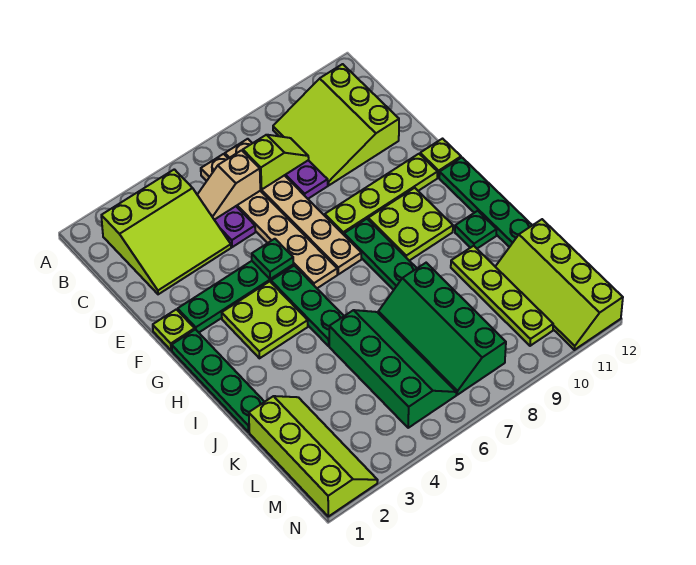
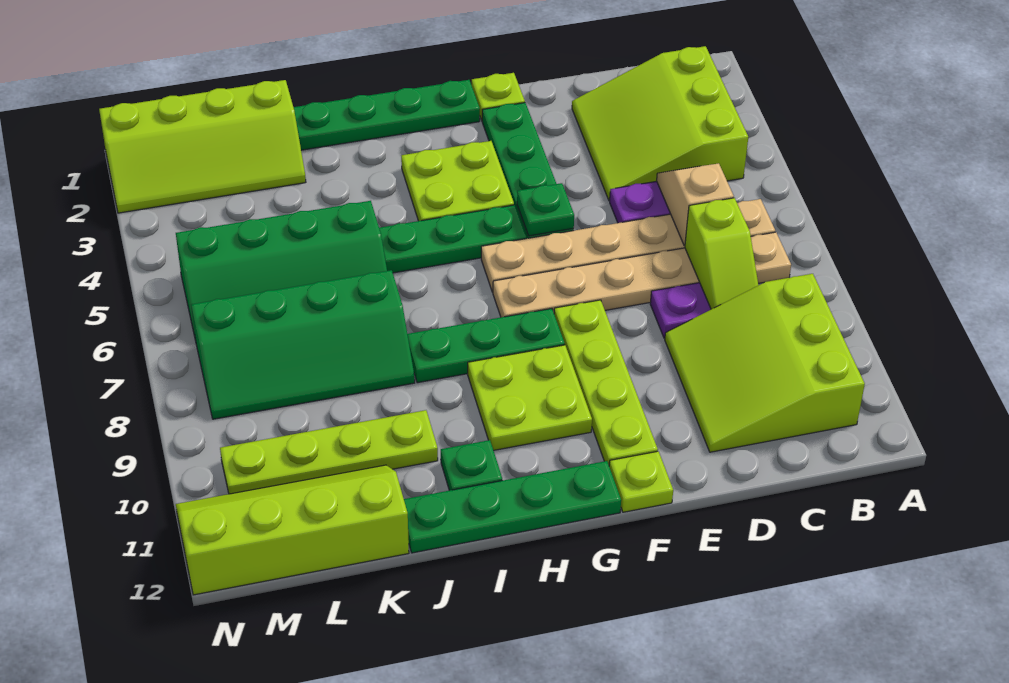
lime slope B9:D11 level 1 top 11 -> lime slope B9:D11 level 1 top B
green slope J7:M8 level 1 top 8 -> green slope J7:M8 level 1 top 7

